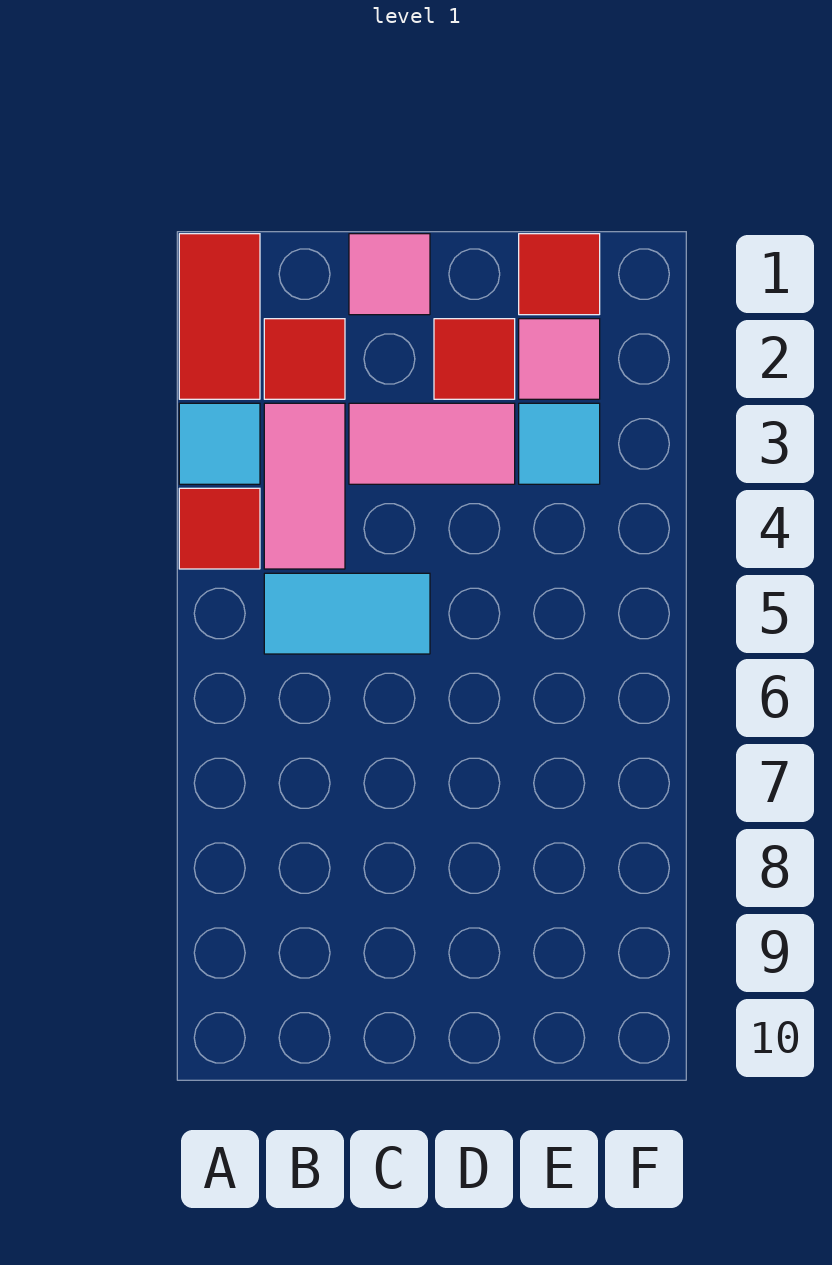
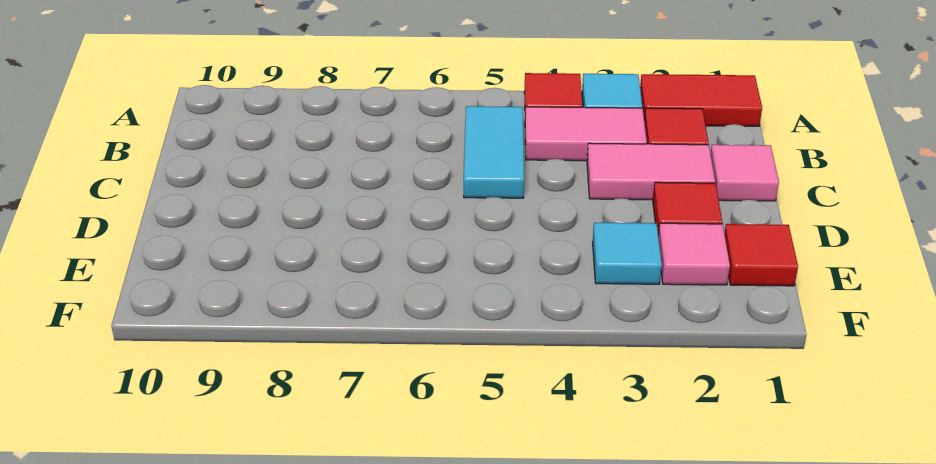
pink tile C3:D3 level 1 -> pink tile C2:C3 level 1

